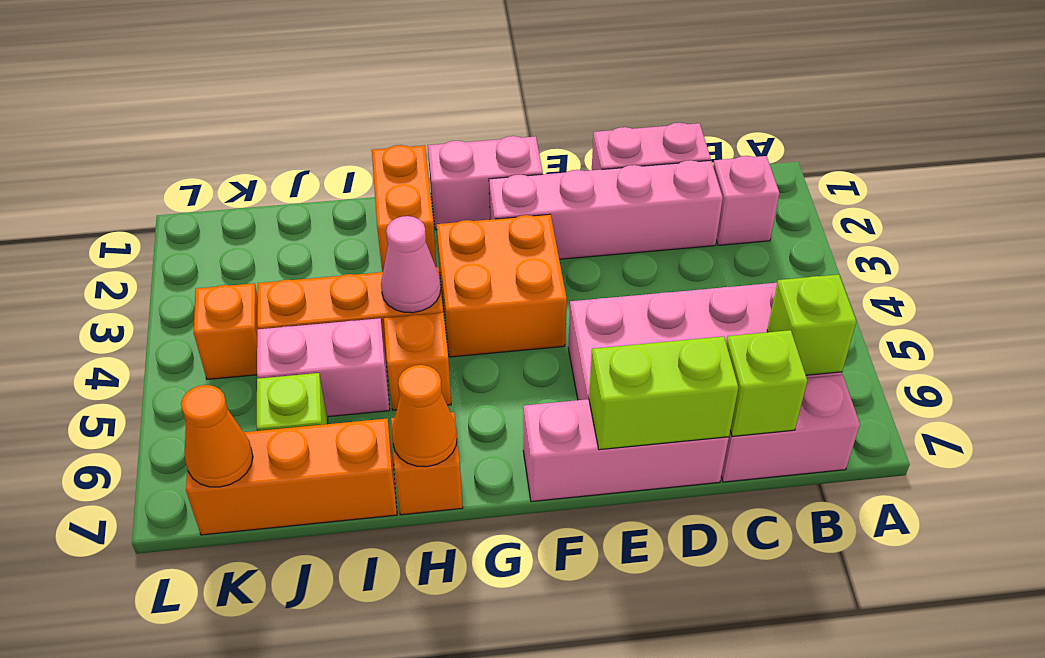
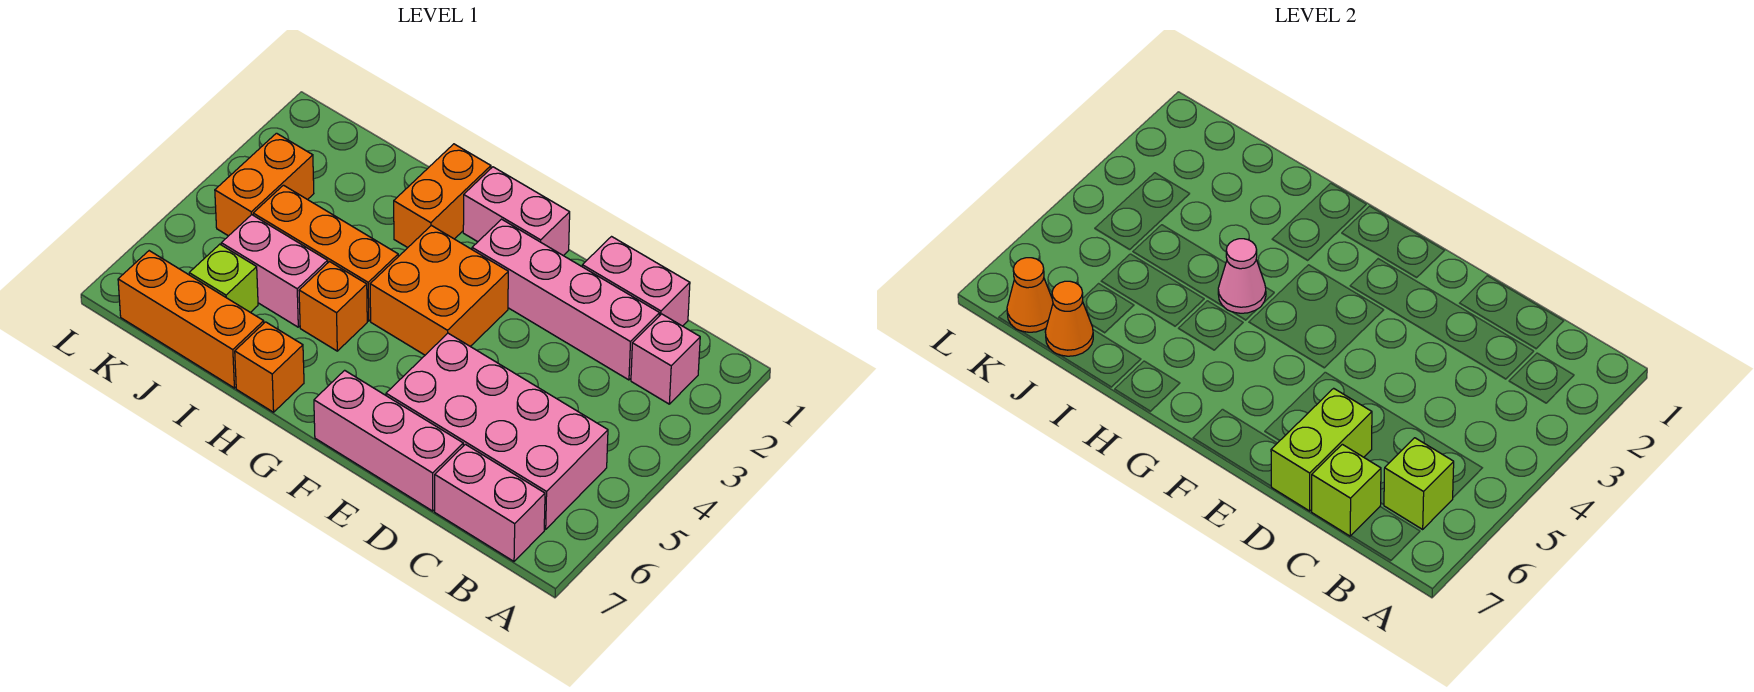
lime brick D7:E7 level 2 -> lime brick D6:D7 level 2
orange cone H7 level 2 -> orange cone J7 level 2
orange brick K4 level 1 -> orange brick K3:K4 level 1

